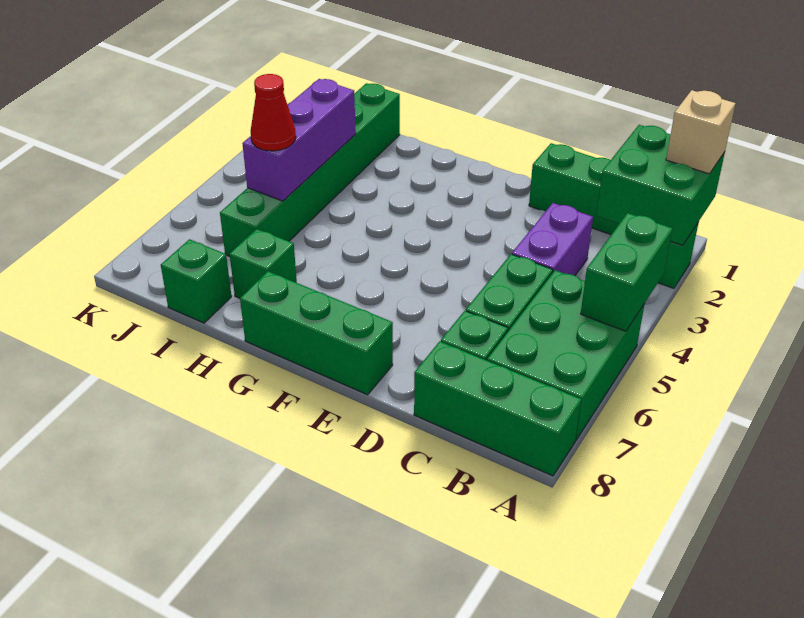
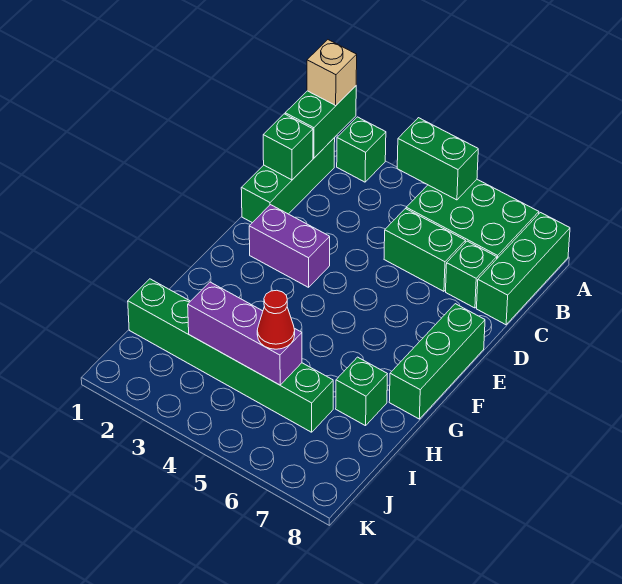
green brick A1:B2 level 2 -> green brick A1:B1 level 2
purple brick C3:C4 level 1 -> purple brick E2:E3 level 1
green brick I8 level 1 -> green brick C1 level 2

